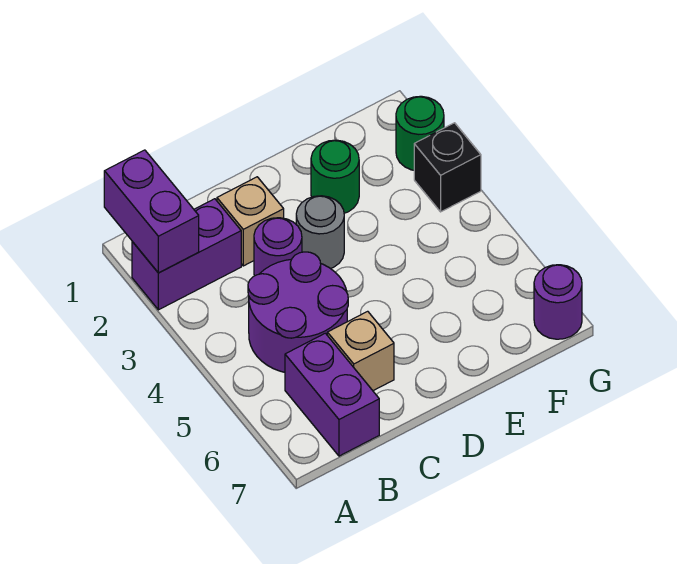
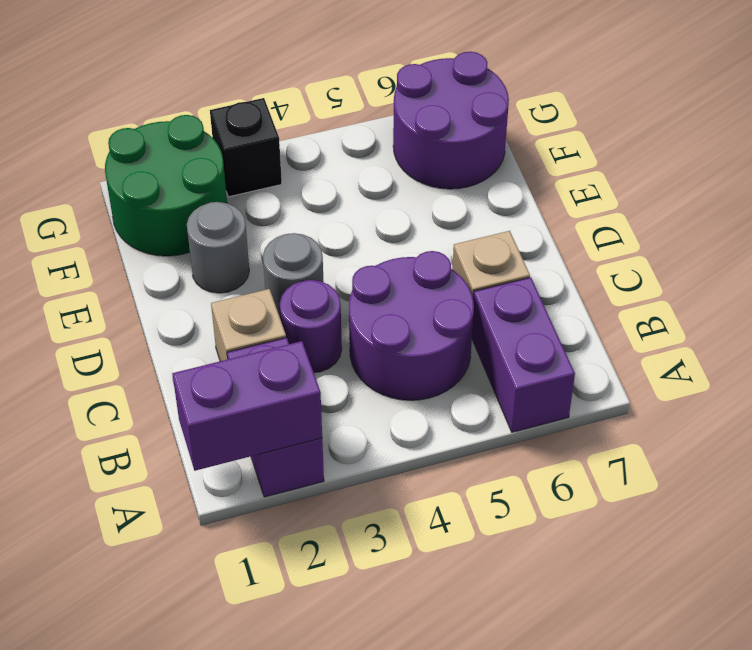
purple brick B6:B7 level 1 -> purple brick A6:B6 level 1
green round brick E2 level 1 -> grey round brick E2 level 1
green round brick G2 level 1 -> green round brick F1:G2 level 1
purple round brick G7 level 1 -> purple round brick F6:G7 level 1

